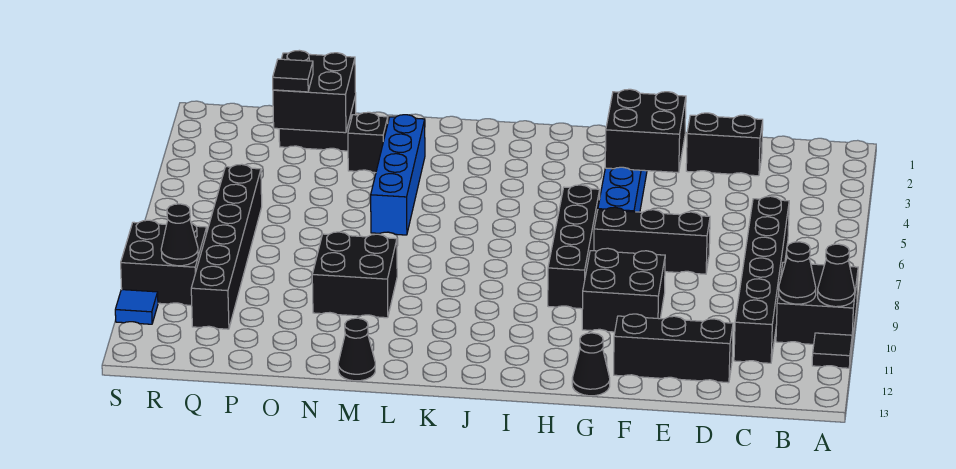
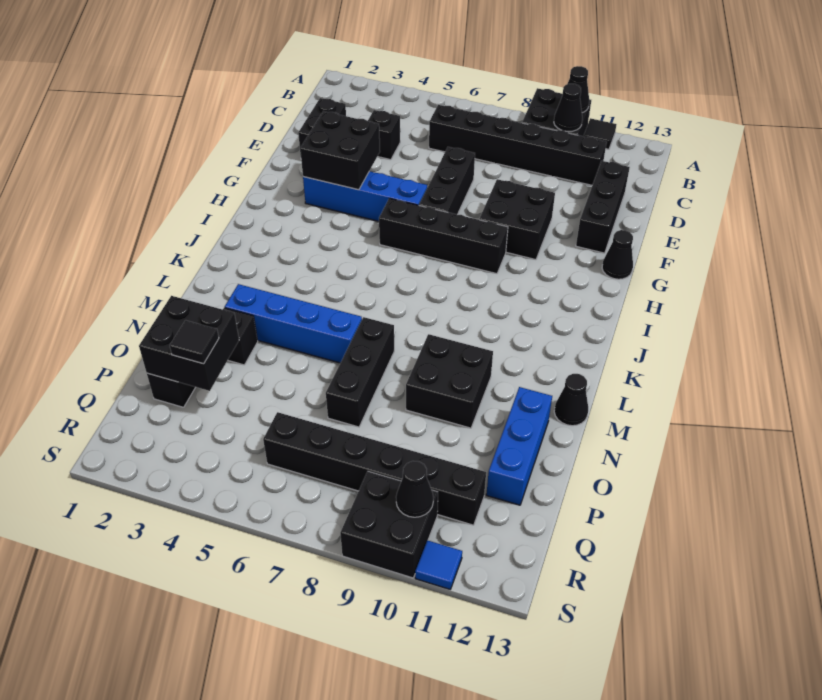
none -> black brick D4 level 1
none -> black brick M7:O7 level 1
none -> blue brick N12:P12 level 1

